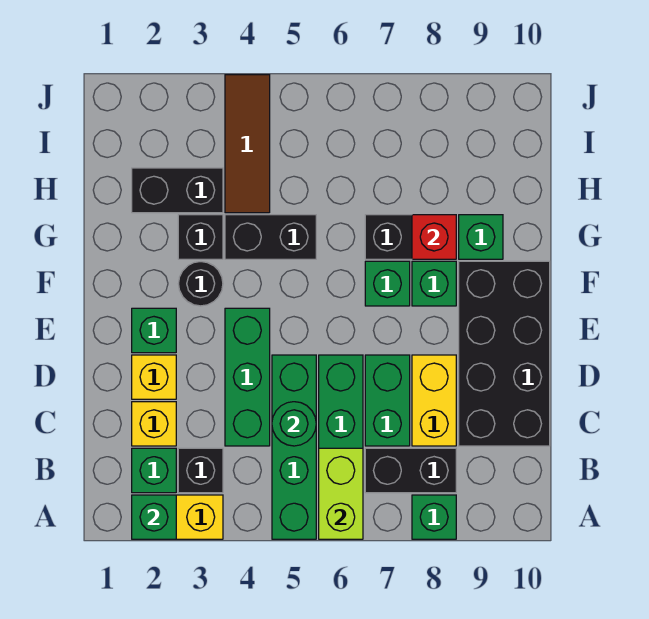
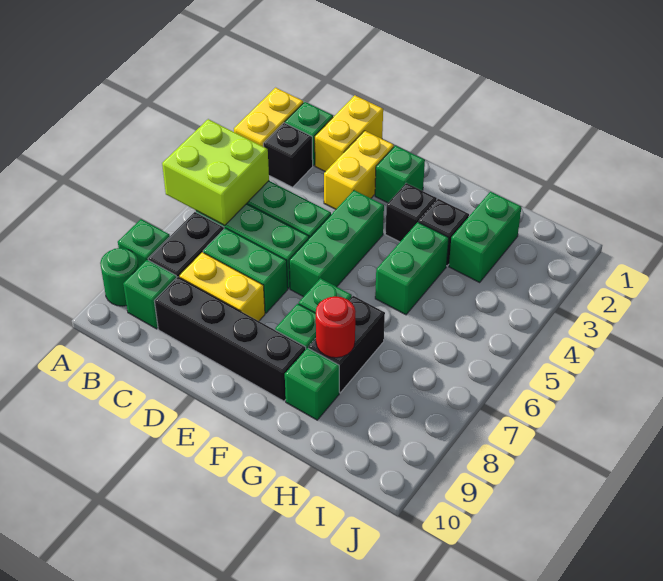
green brick A2 level 2 -> green brick B9 level 1
lime brick A6:B6 level 2 -> lime brick A5:B6 level 2
yellow brick C2 level 1 -> yellow brick C1:C2 level 1
green brick C4:E4 level 1 -> green brick E4:E6 level 1
green round brick C5 level 2 -> green round brick A9 level 1
black brick C9:F10 level 1 -> black brick C9:F9 level 1
yellow brick D2 level 1 -> yellow brick D2:D3 level 1
black round brick F3 level 1 -> black brick F3 level 1
black brick G4:G5 level 1 -> green brick G4:G5 level 1
red brick G8 level 2 -> red round brick G8 level 2
black brick H2:H3 level 1 -> green brick H2:H3 level 1
brown tile H4:J4 level 1 -> none

